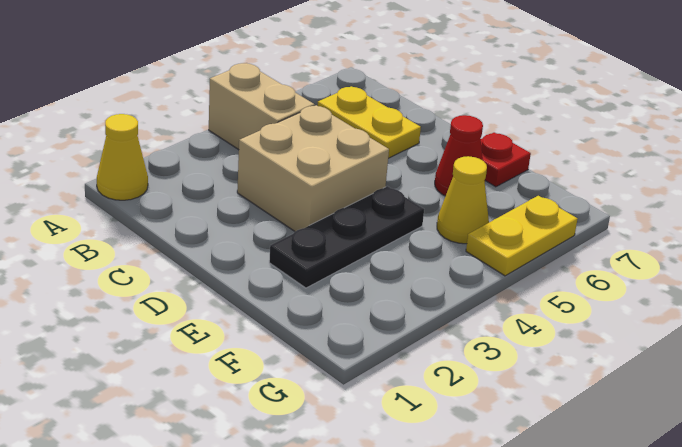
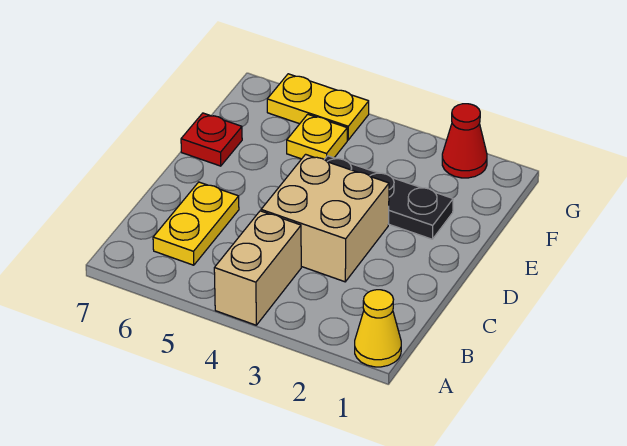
red cone E6 level 1 -> red cone G2 level 1
yellow cone F5 level 1 -> yellow plate F5 level 1

